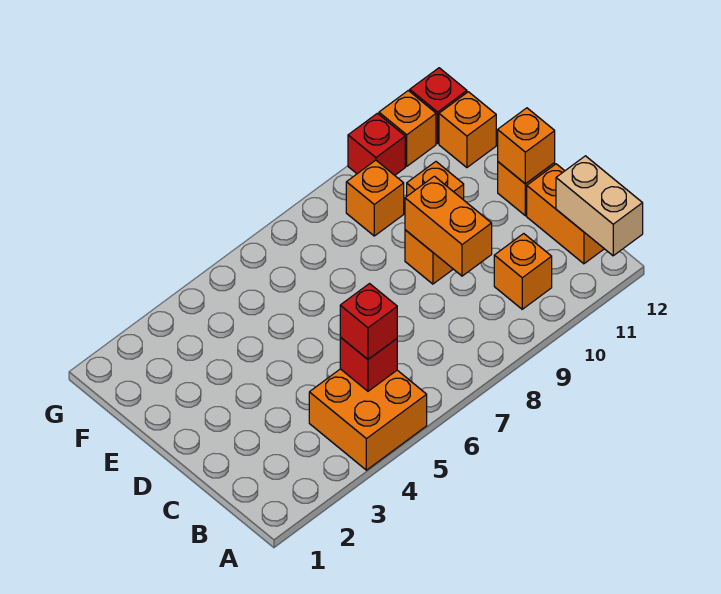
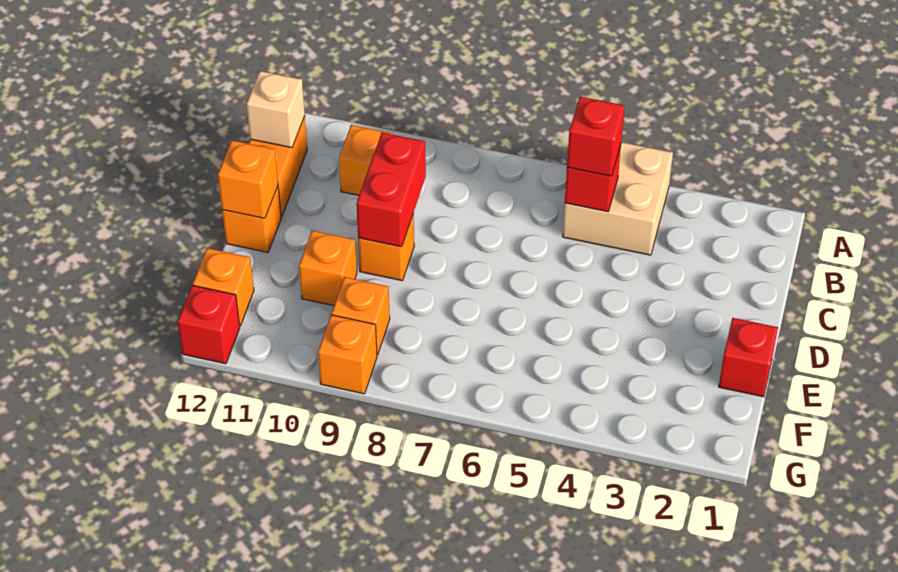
orange brick A4:B5 level 1 -> tan brick A4:B5 level 1
tan brick A12:B12 level 2 -> tan brick B12 level 2
orange brick C9:D9 level 2 -> red brick C9:D9 level 2
red brick G10 level 1 -> red brick E1 level 1
orange brick G11 level 1 -> orange brick G9 level 1

